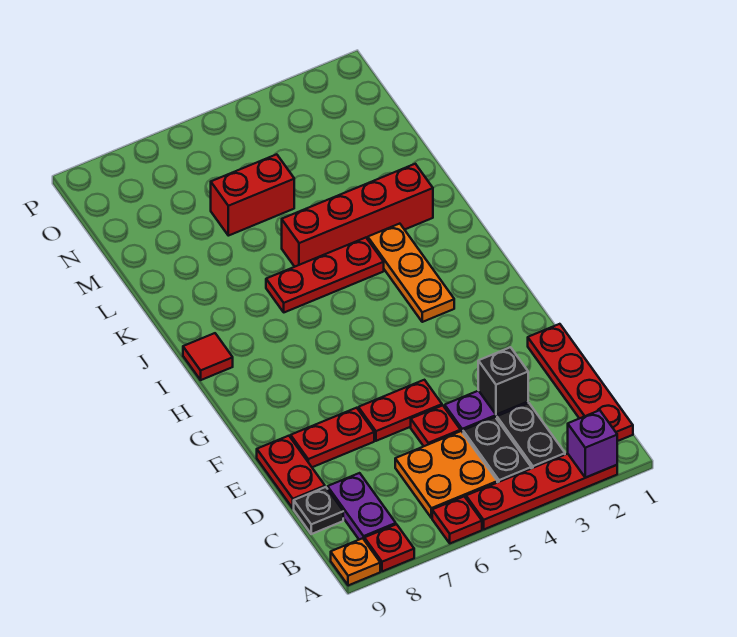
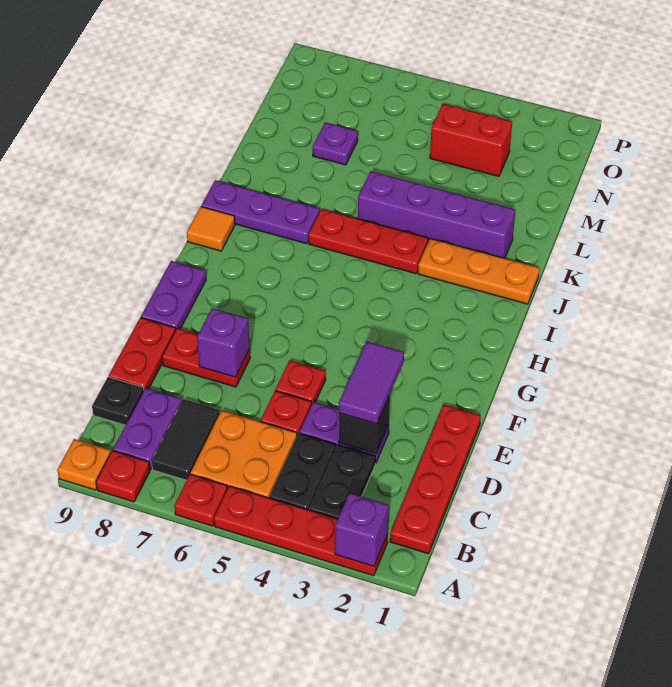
none -> black tile B7:C7 level 1
none -> purple tile D3:E3 level 3
red plate E5:E6 level 1 -> red plate E5 level 1
none -> purple brick E7 level 2
none -> purple plate F9:G9 level 1
orange plate H3:J3 level 1 -> orange plate J1:J3 level 1
red tile I9 level 1 -> orange tile I9 level 1
none -> purple plate J7:J9 level 1
red brick K2:K5 level 1 -> purple brick K2:K5 level 1
red brick M5:M6 level 1 -> red brick N3:N4 level 1
none -> purple plate M7 level 1

